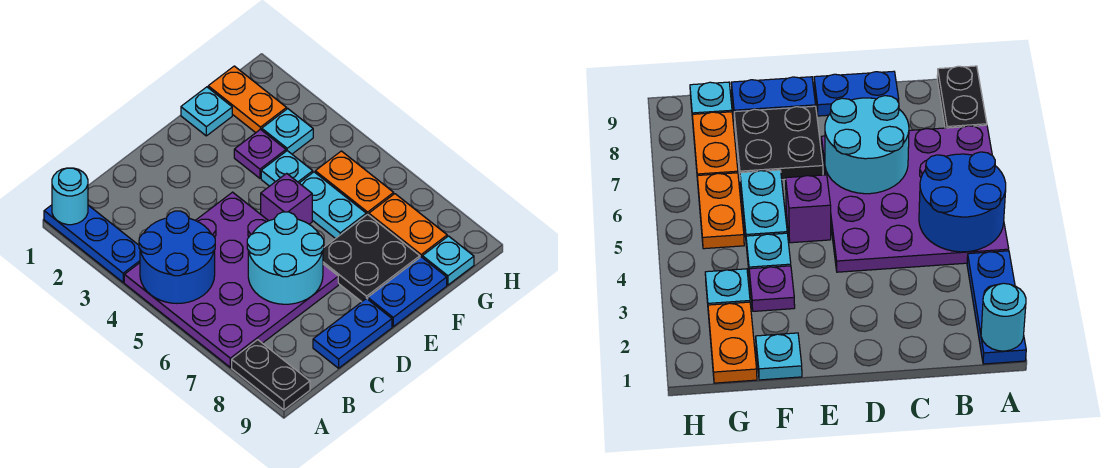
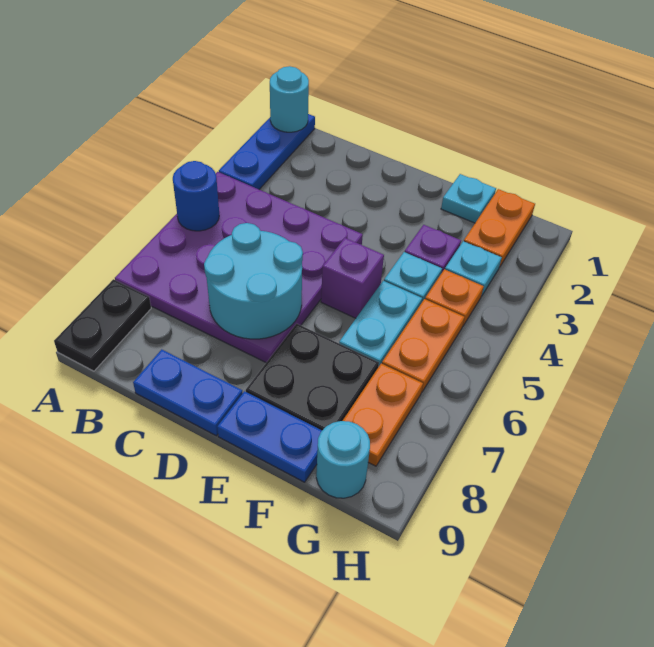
blue round brick A4:B5 level 2 -> blue round brick A5 level 2
none -> orange plate G4 level 1
cyan plate G9 level 1 -> cyan round brick G9 level 1

